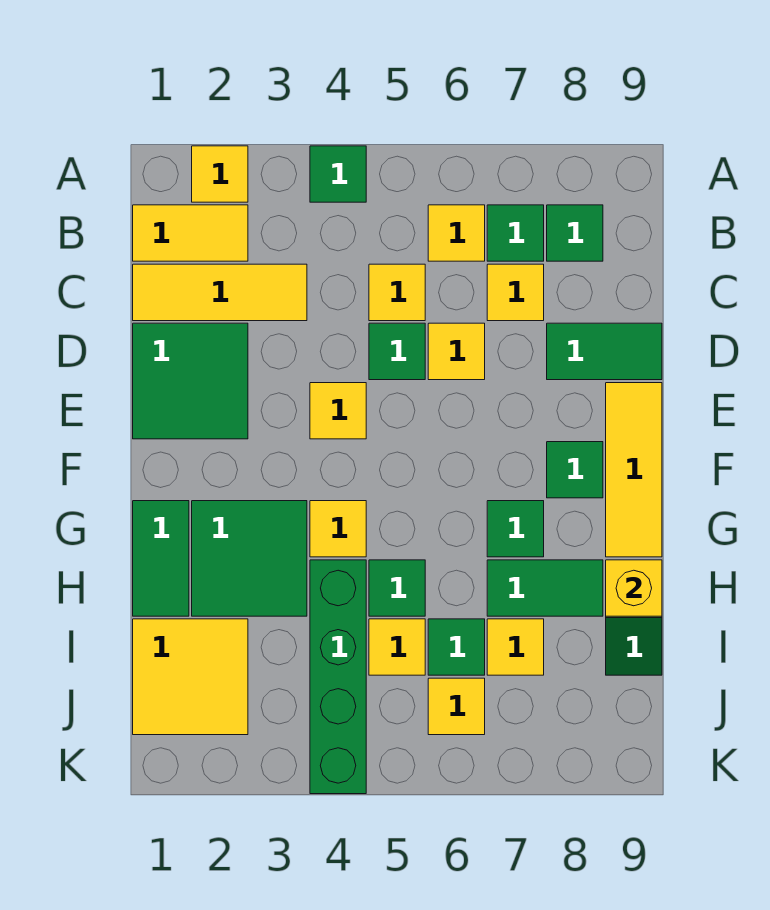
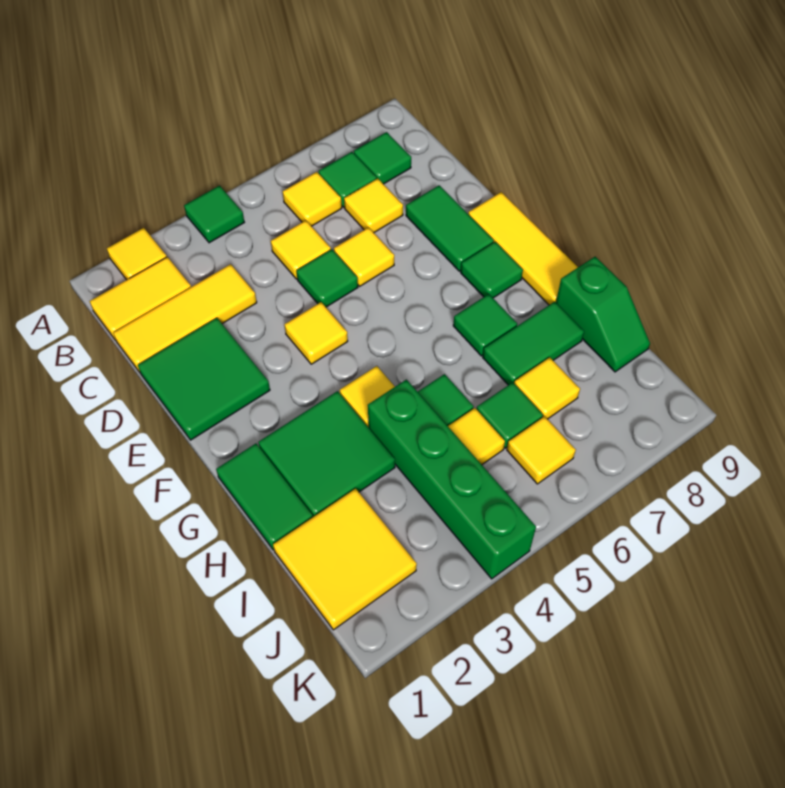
green tile D8:D9 level 1 -> green tile D8:E8 level 1
yellow brick H9 level 2 -> none

